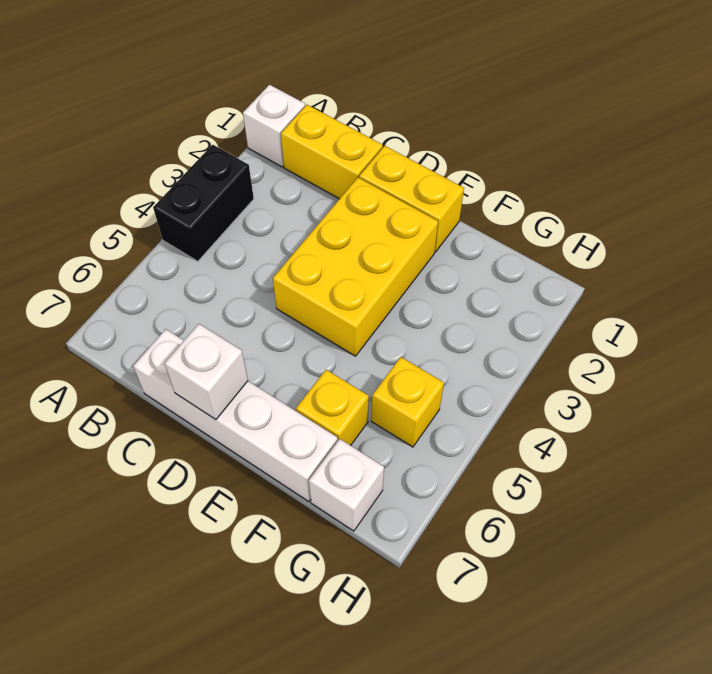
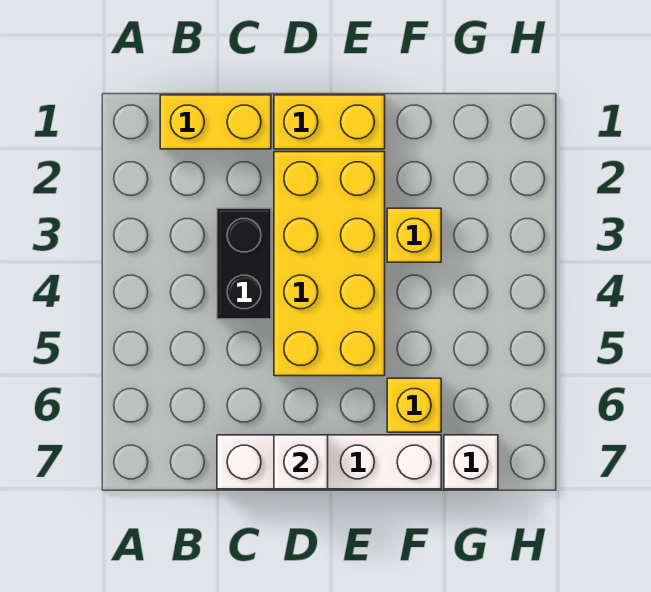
white brick A1 level 1 -> none
black brick A3:A4 level 1 -> black brick C3:C4 level 1
yellow brick D2:E4 level 1 -> yellow brick D2:E5 level 1
yellow brick G5 level 1 -> yellow brick F3 level 1

